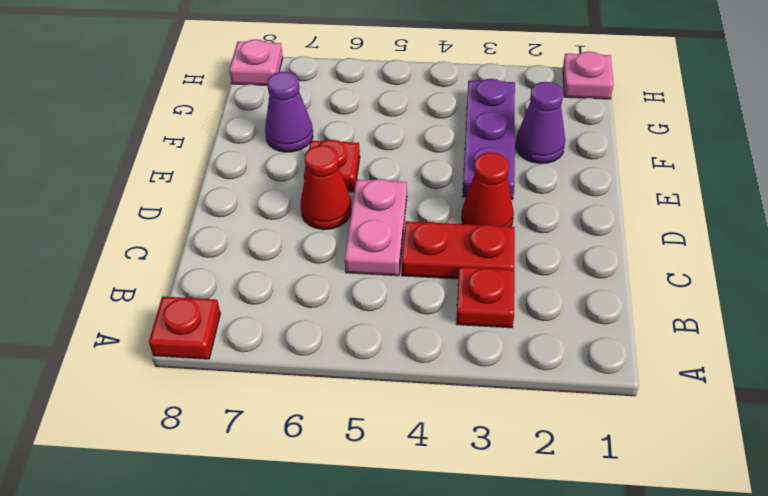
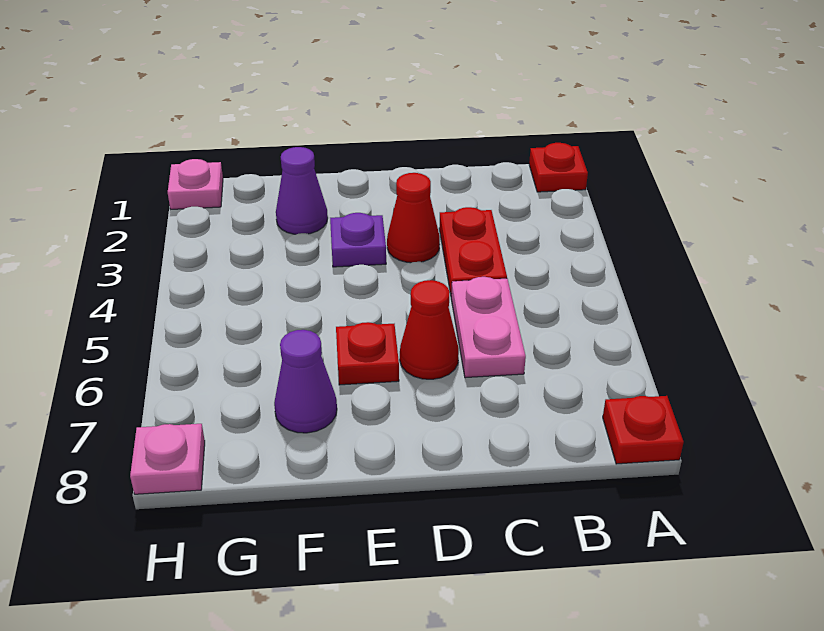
red plate B3 level 1 -> red plate A1 level 1
pink plate C5:D5 level 1 -> pink plate C5:C6 level 1
purple plate E3:G3 level 1 -> purple plate E3 level 1

